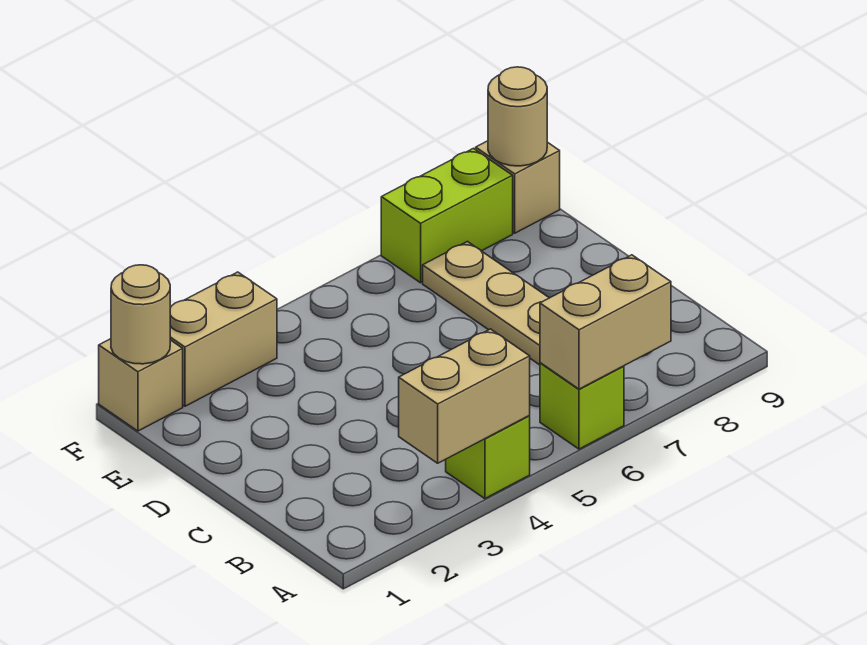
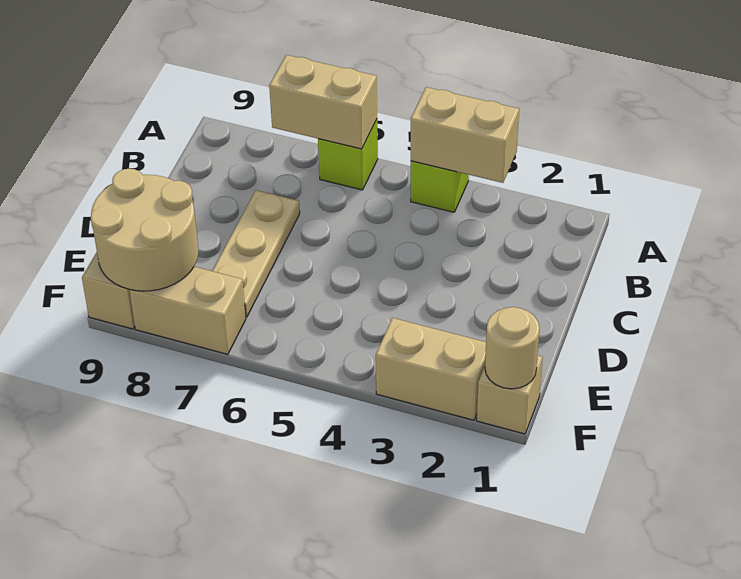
lime brick F7:F8 level 1 -> tan brick F7:F8 level 1
tan round brick F9 level 2 -> tan round brick E8:F9 level 2

